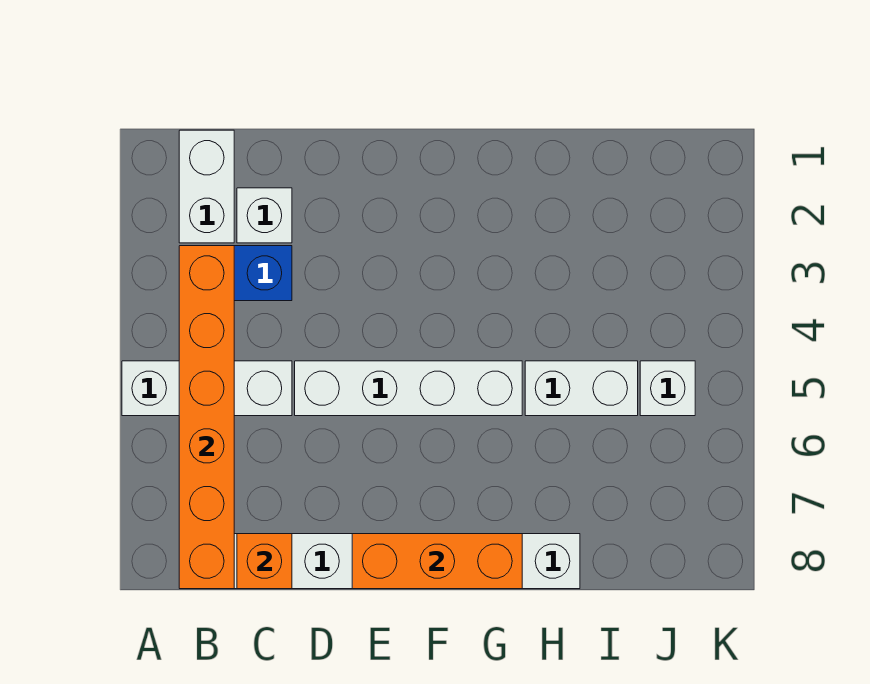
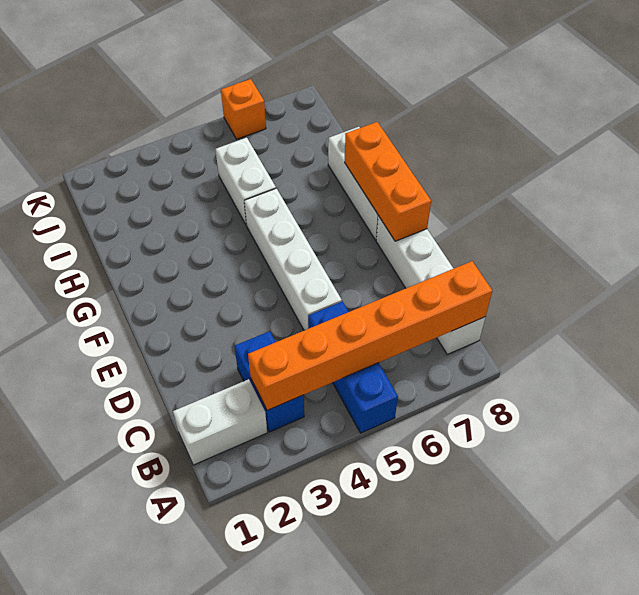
white brick A5:C5 level 1 -> blue brick A5:C5 level 1
white brick C2 level 1 -> none
orange brick C8 level 2 -> orange brick K6 level 1
white brick J5 level 1 -> none

